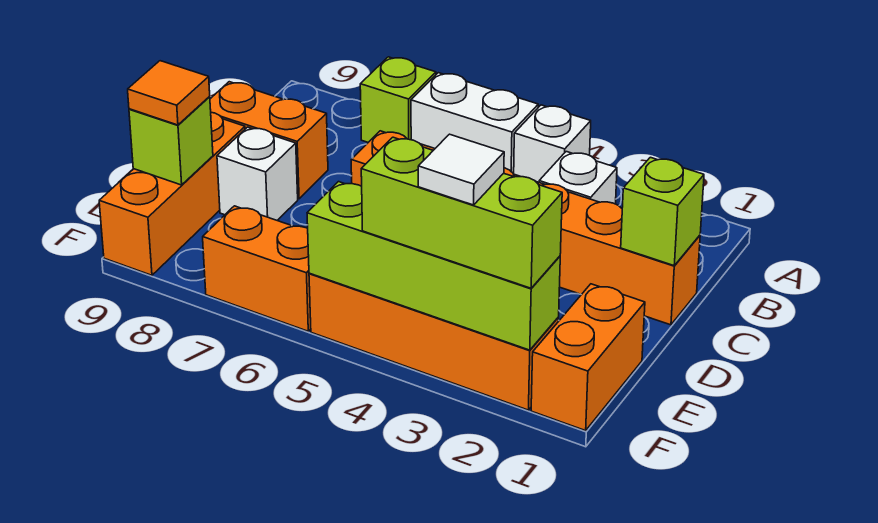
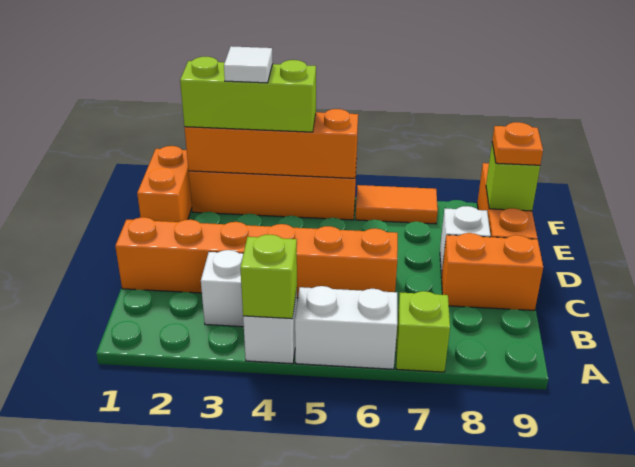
lime brick C1 level 2 -> lime brick A4 level 2
orange tile E9 level 3 -> orange plate E9 level 3
lime brick F2:F5 level 2 -> orange brick F2:F5 level 2
orange brick F6:F7 level 1 -> orange tile F6:F7 level 1

